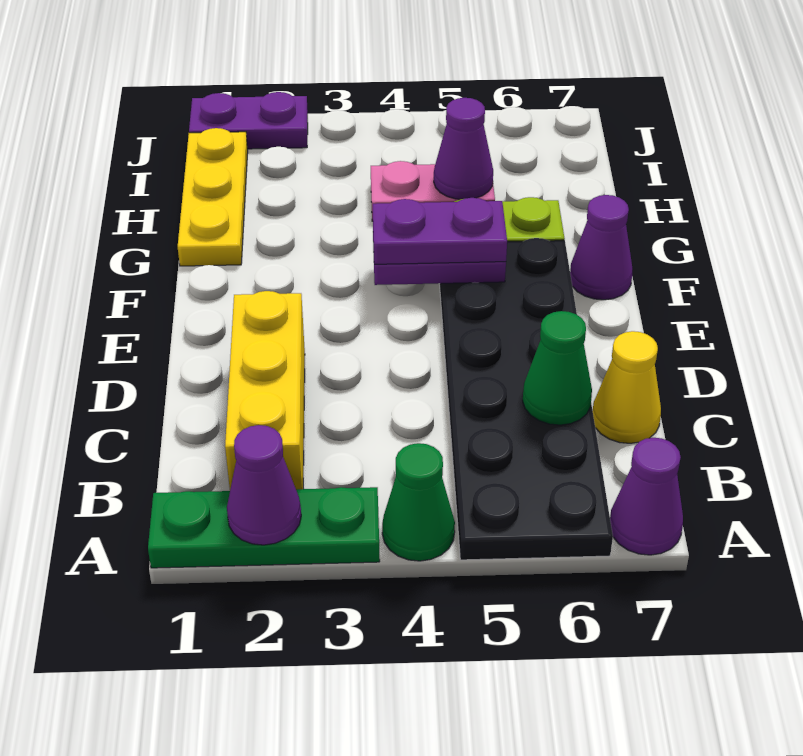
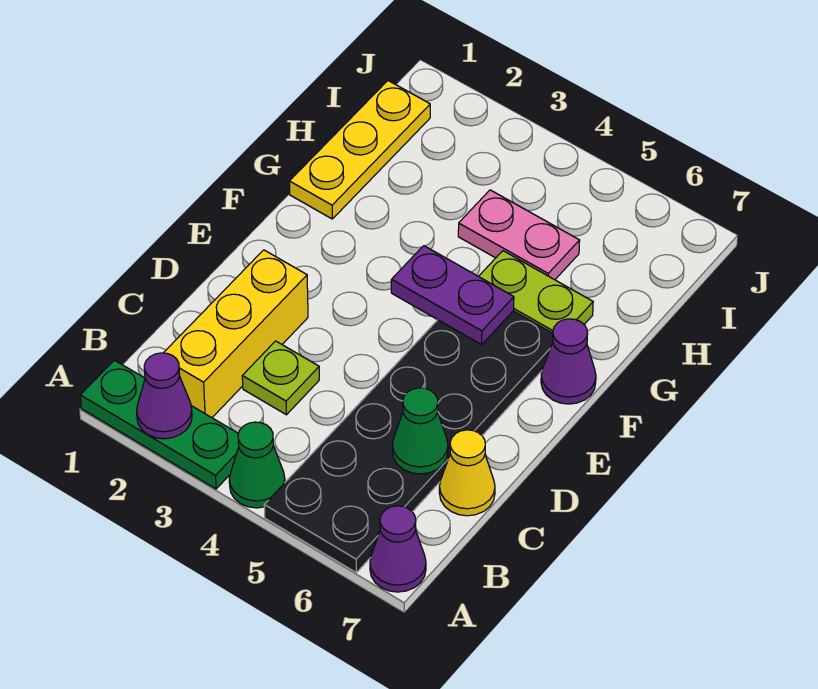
none -> lime plate C3 level 1
purple plate F4:F5 level 3 -> none
purple cone H5 level 2 -> none
purple plate J1:J2 level 1 -> none

